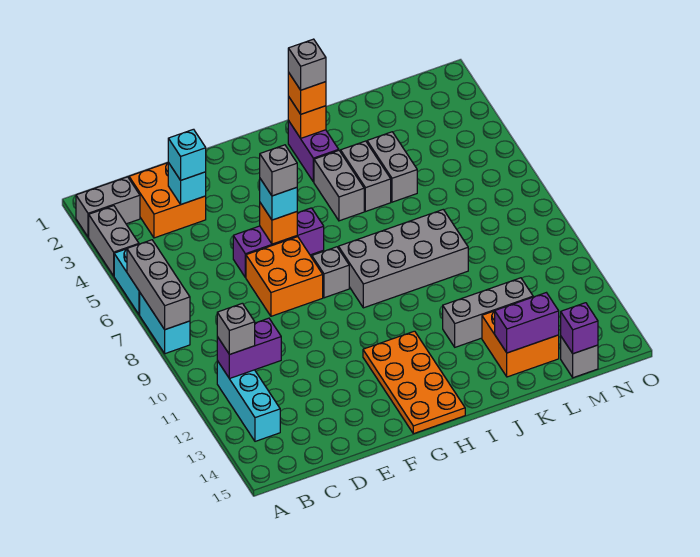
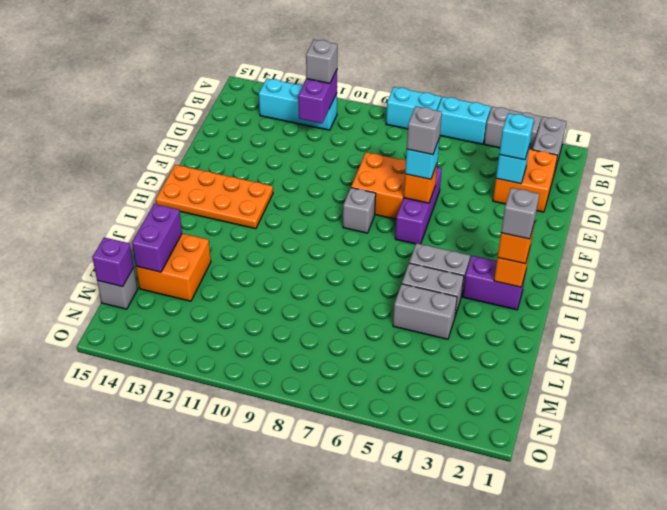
grey brick A6:A8 level 2 -> none
grey brick H8:K9 level 1 -> none
grey brick J12:L12 level 1 -> none

